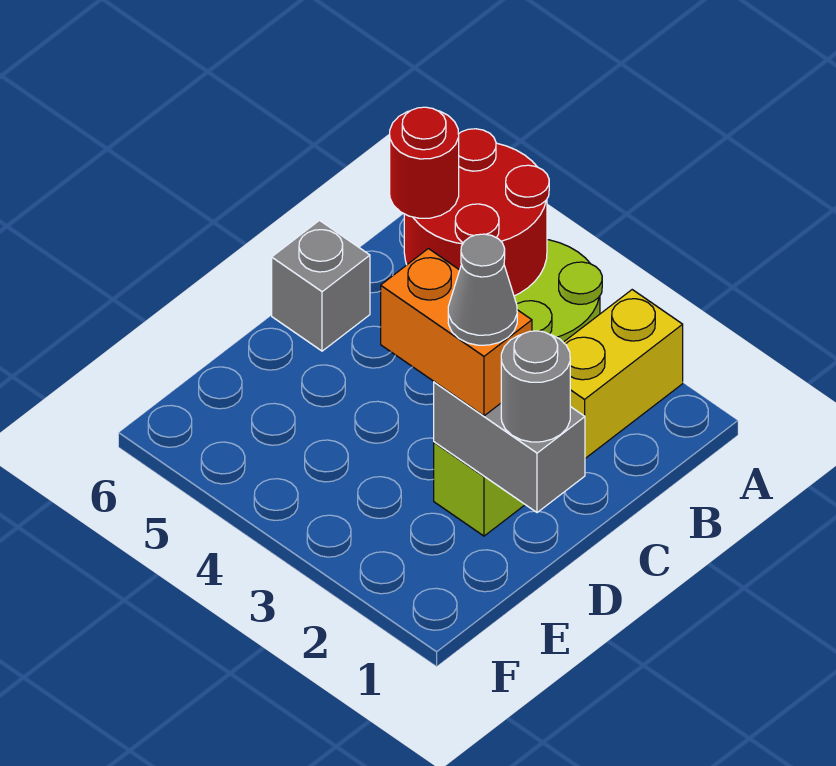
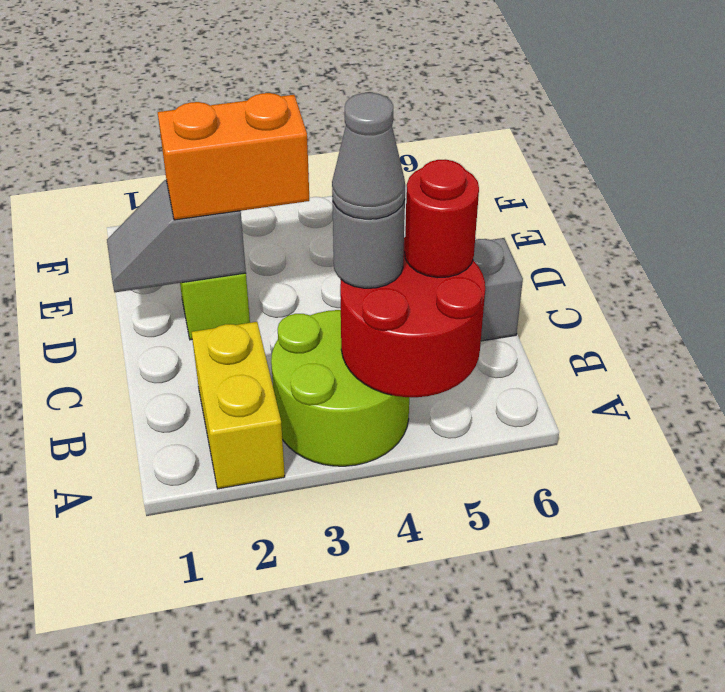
grey brick D1:D2 level 2 -> grey slope D1:D2 level 2 top 2
grey round brick D1 level 3 -> grey round brick B4 level 3
grey cone D2 level 4 -> grey cone B4 level 4

